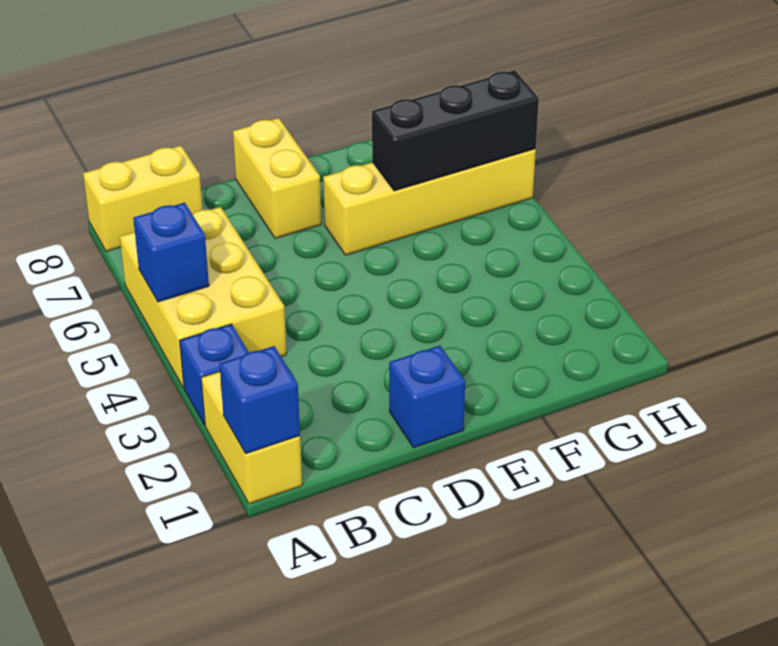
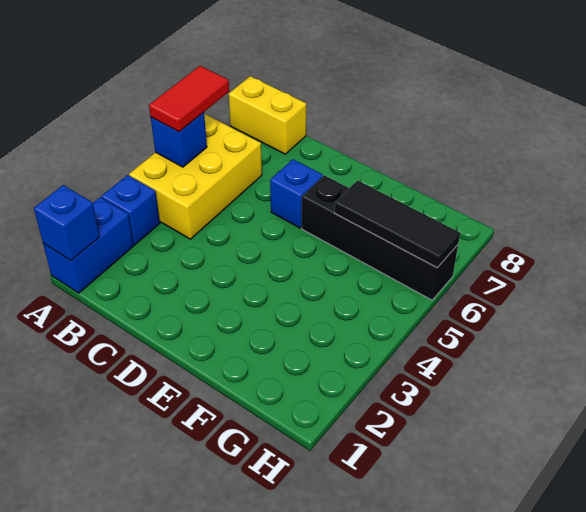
yellow brick A1:A2 level 1 -> blue brick A1:A2 level 1
none -> red tile A5:A6 level 3
blue brick D1 level 1 -> blue brick D6 level 1
yellow brick D7:D8 level 1 -> none
yellow brick E6:H6 level 1 -> black brick E6:H6 level 1
black brick F6:H6 level 2 -> black tile F6:H6 level 2

